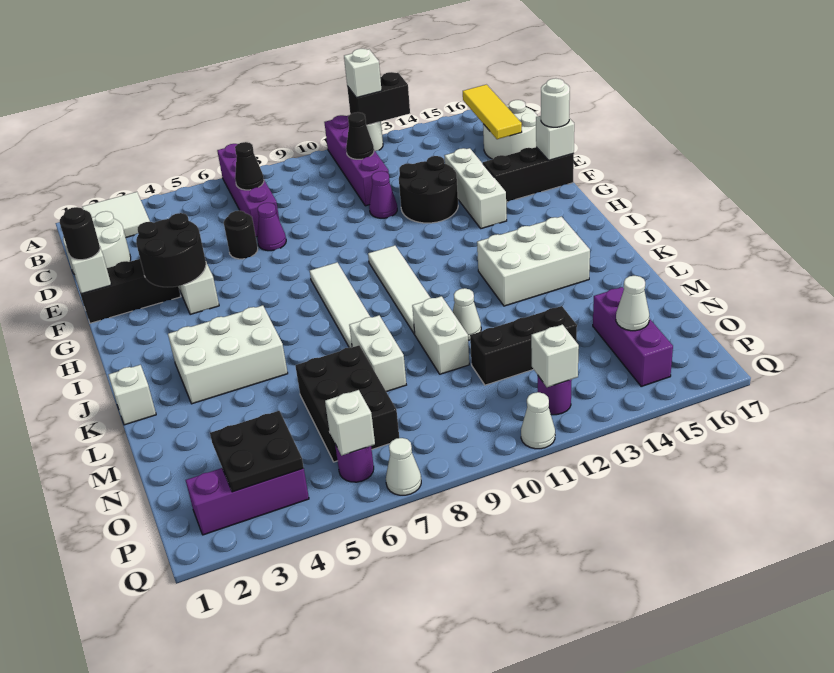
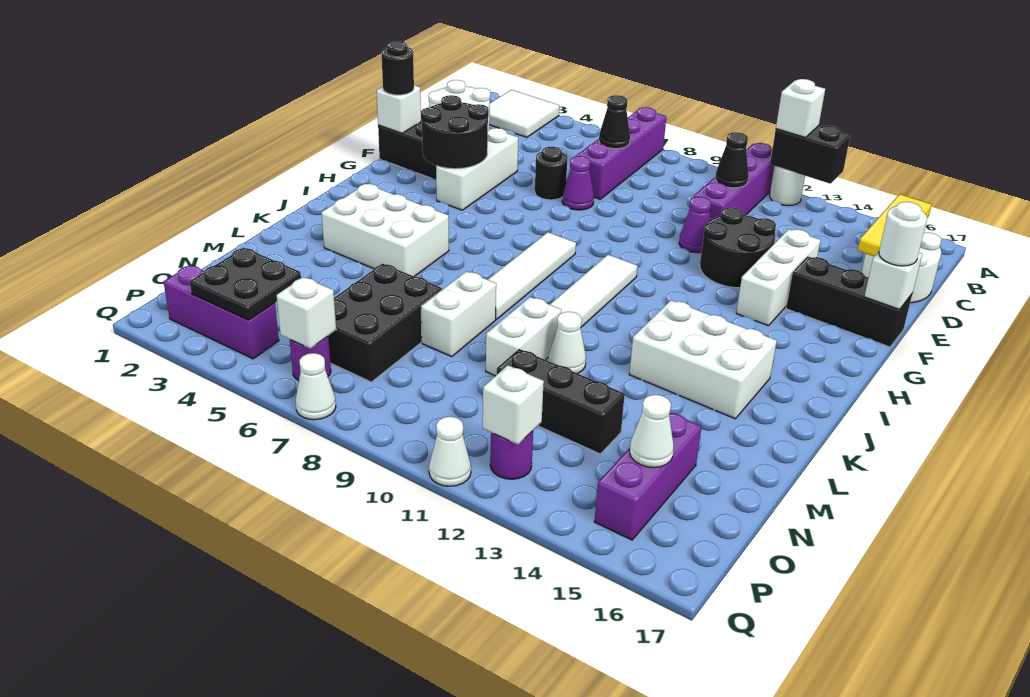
white brick K1 level 1 -> none

